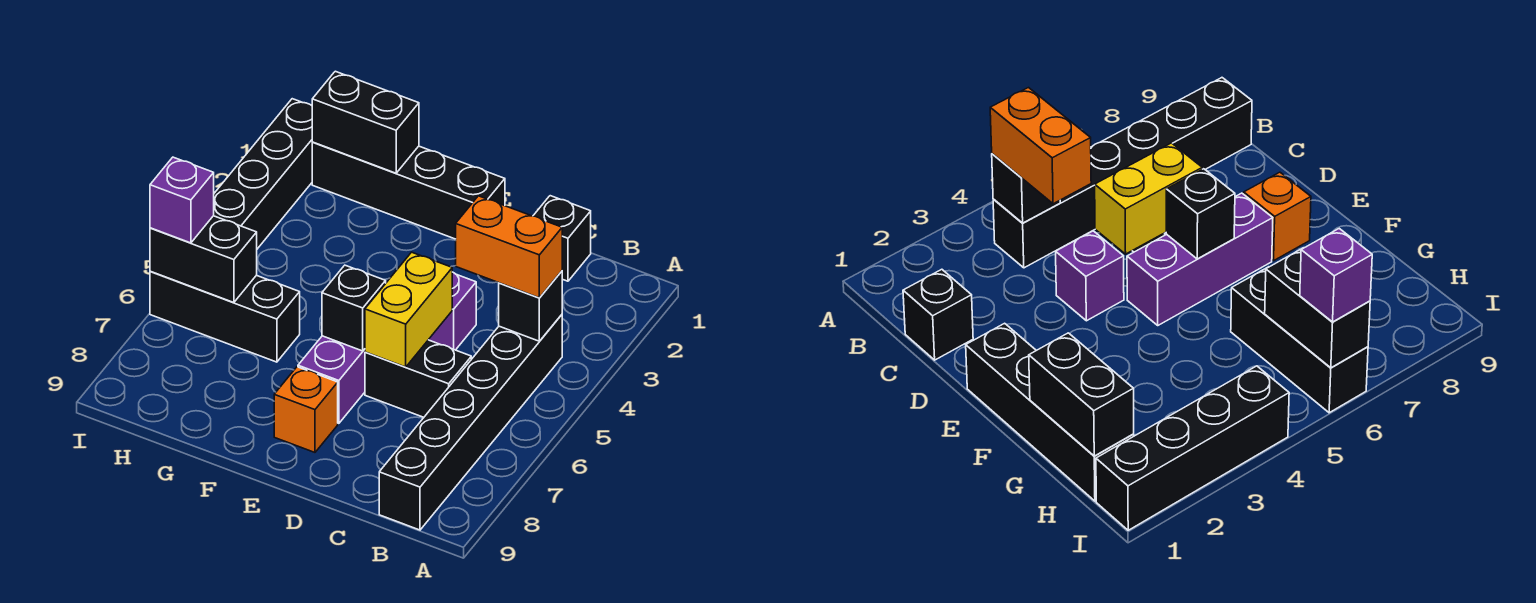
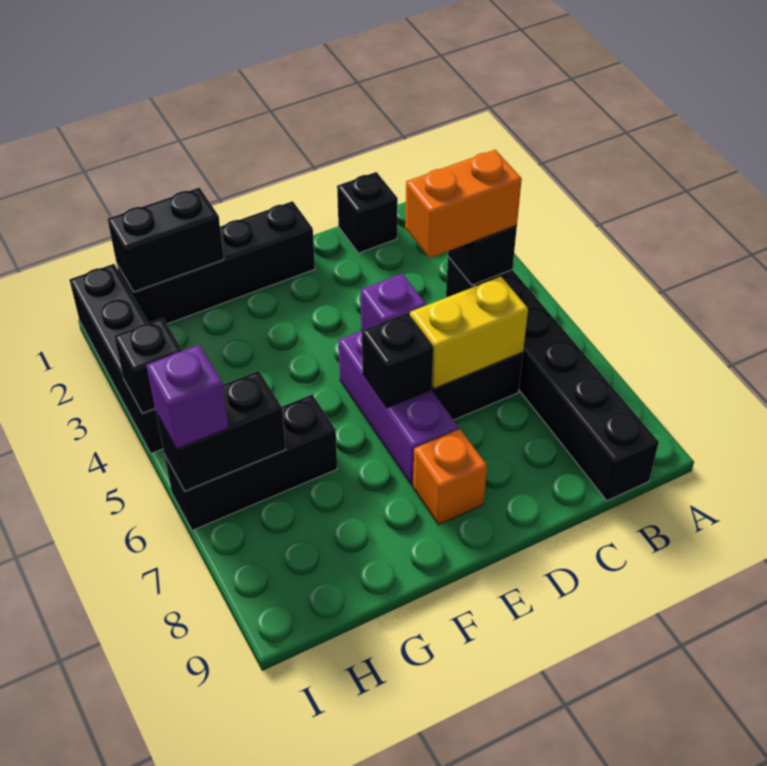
yellow brick D5:D6 level 2 -> yellow brick C6:D6 level 2
none -> black brick I4 level 2

